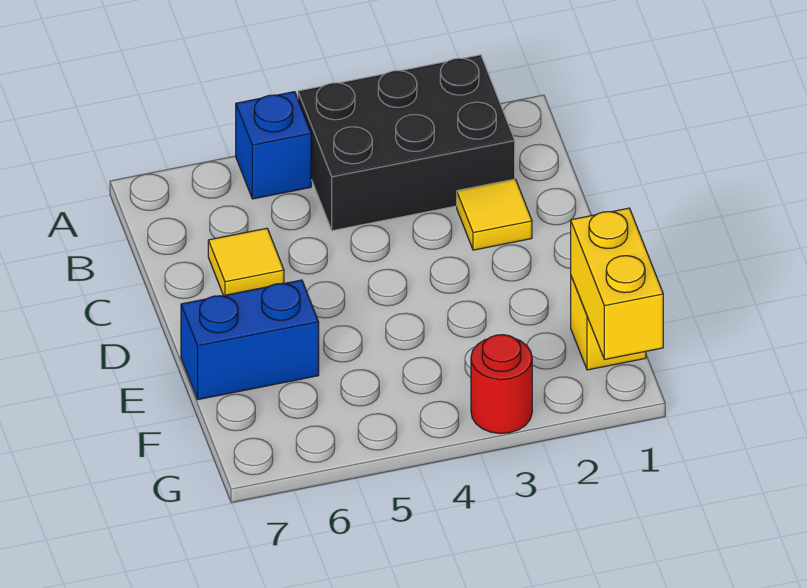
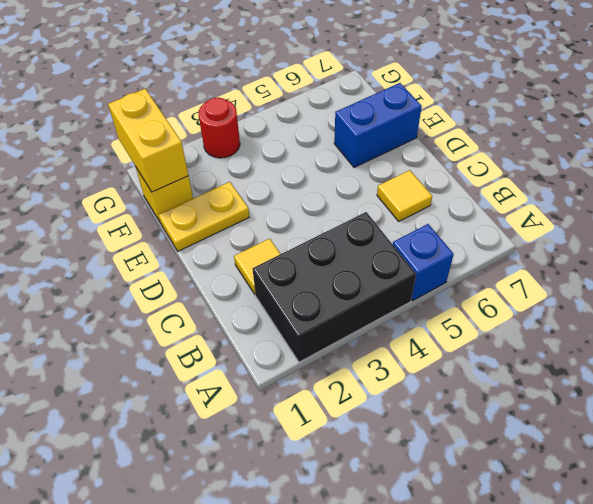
none -> yellow plate E1:E2 level 1

